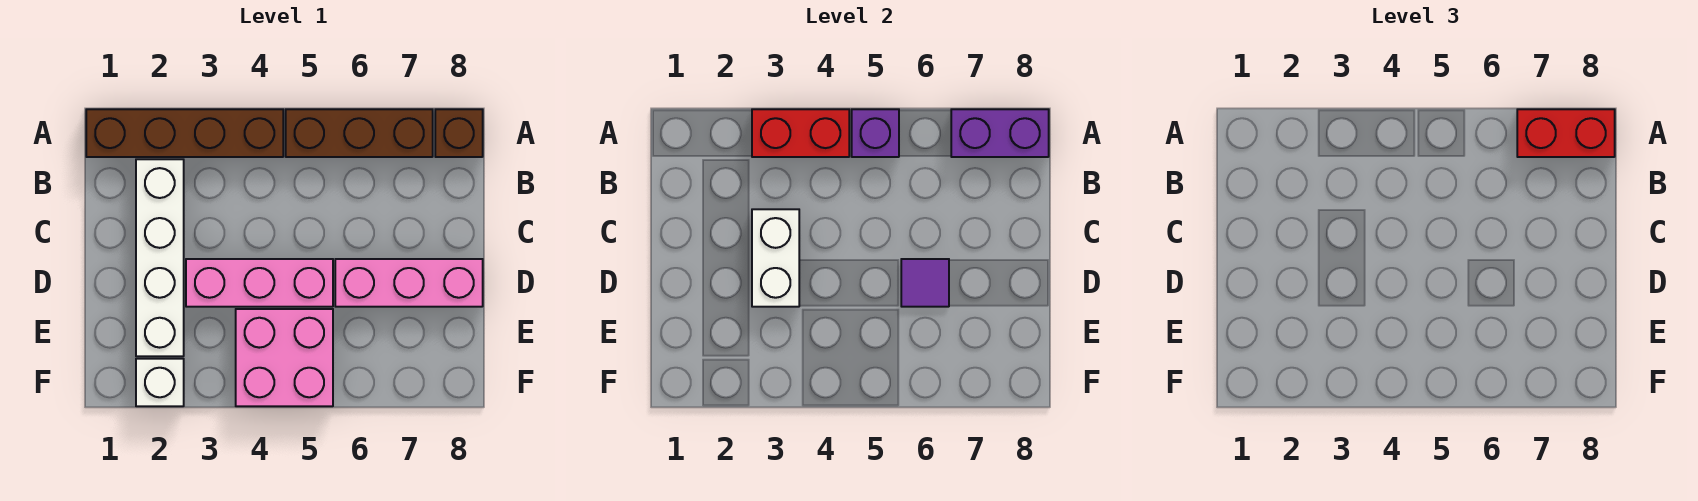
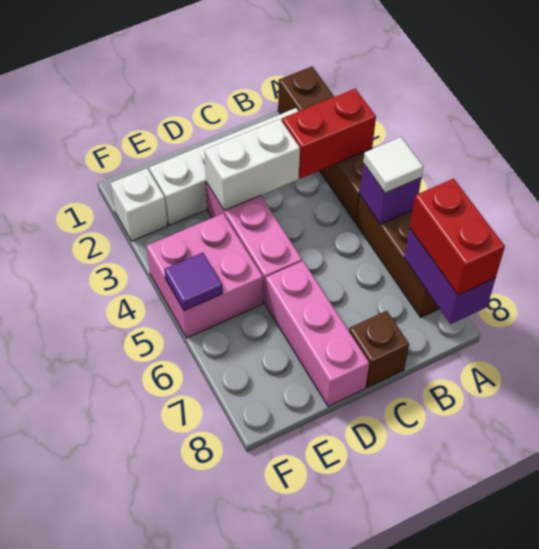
red brick A3:A4 level 2 -> red brick A3:B3 level 2
none -> white tile A5 level 3
brown brick A8 level 1 -> brown brick C8 level 1
purple tile D6 level 2 -> purple tile F5 level 2

